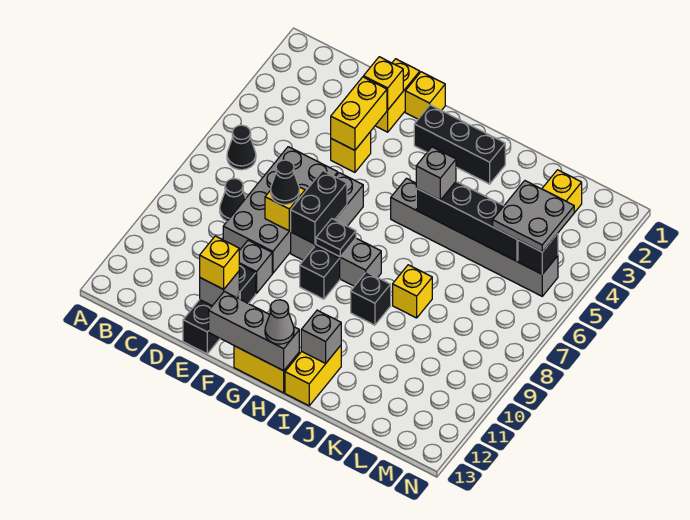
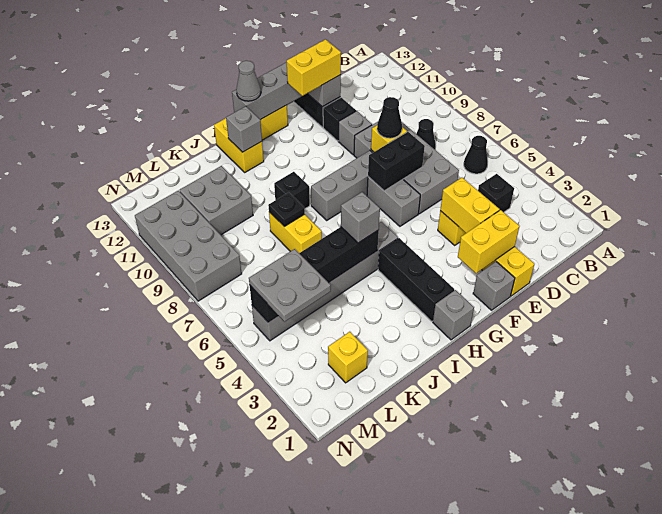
yellow brick E2 level 2 -> yellow brick E2:F2 level 2
yellow brick E12 level 3 -> yellow brick E12:F12 level 3
yellow brick F1 level 1 -> grey brick F1 level 1
black brick F7:F8 level 2 -> black brick E7:F7 level 2
black brick G2:I2 level 1 -> black brick H2:H4 level 1
black plate G8 level 2 -> black plate J8 level 2
black brick G9 level 1 -> black brick C4 level 1
none -> grey brick H1 level 1
yellow brick J8 level 1 -> yellow brick J7:J8 level 1
none -> grey brick K10:L11 level 1
none -> grey brick M8:N11 level 1

